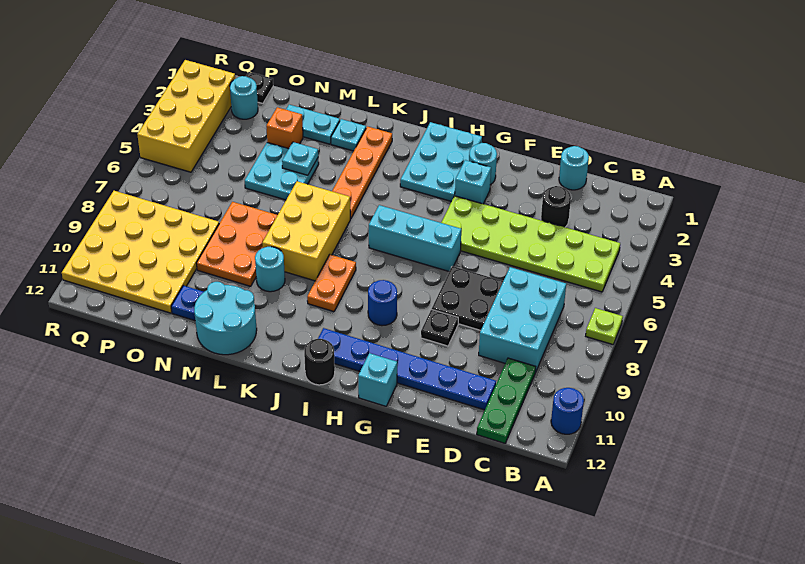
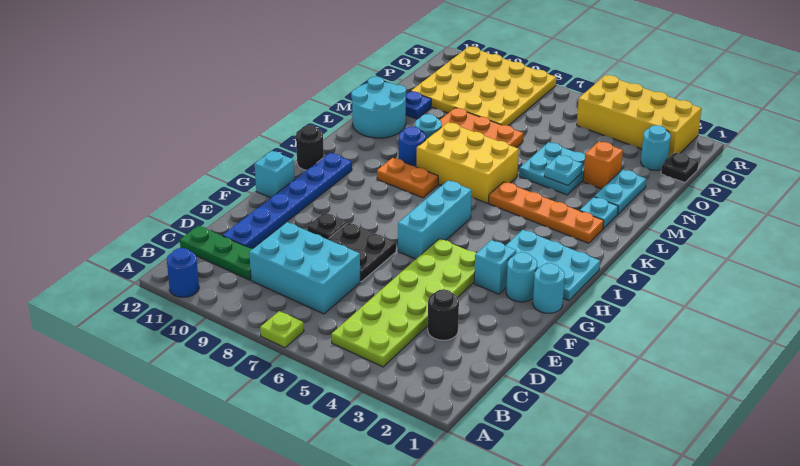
cyan round brick D1 level 1 -> cyan round brick G1 level 1
blue round brick H9 level 1 -> blue round brick K9 level 1

